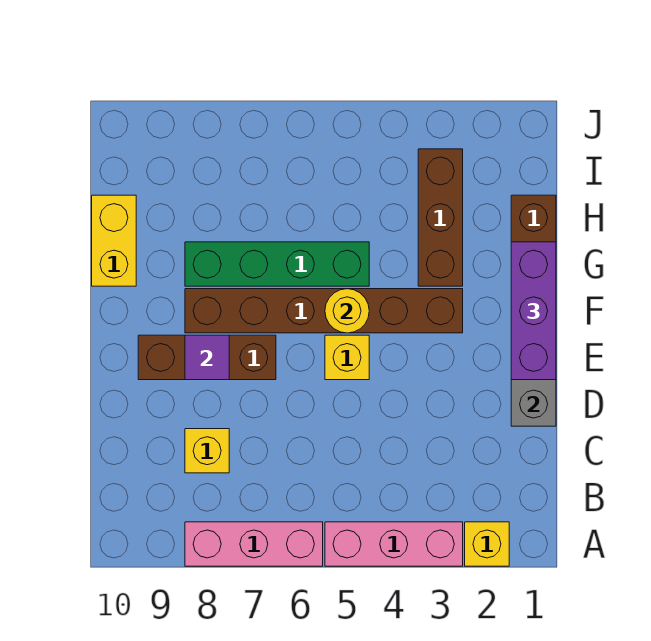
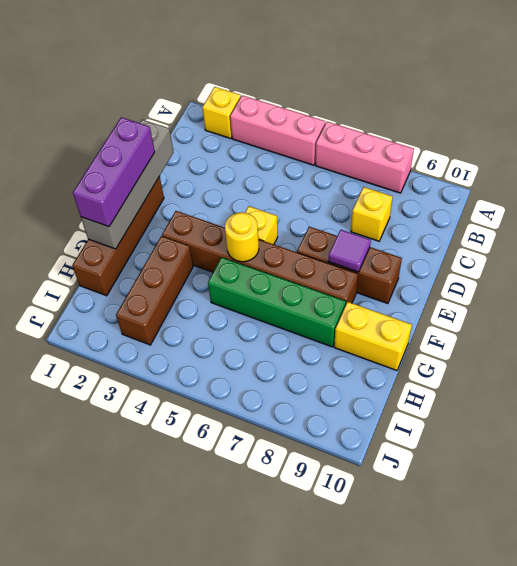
yellow brick G10:H10 level 1 -> yellow brick G9:G10 level 1

